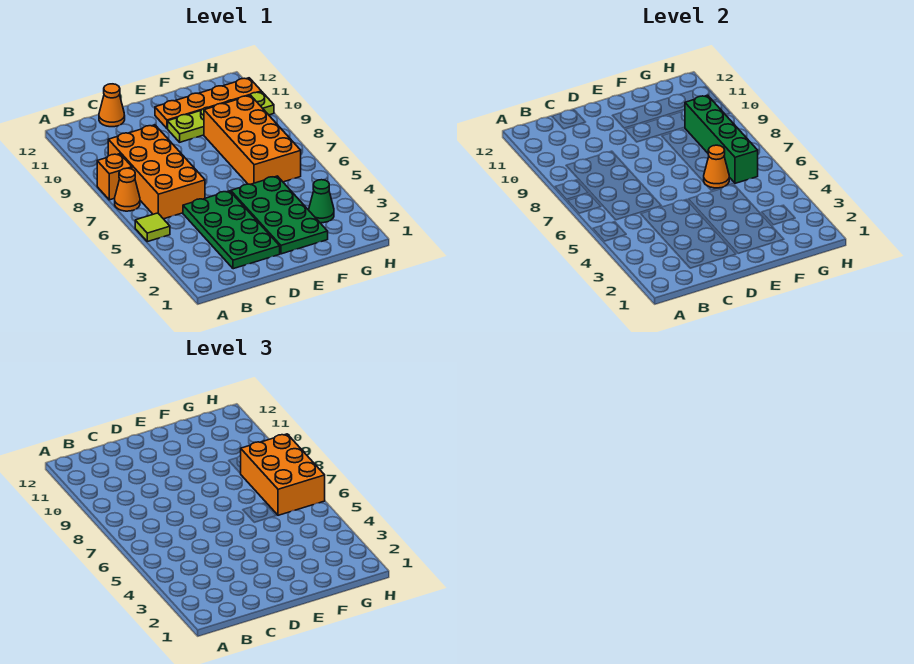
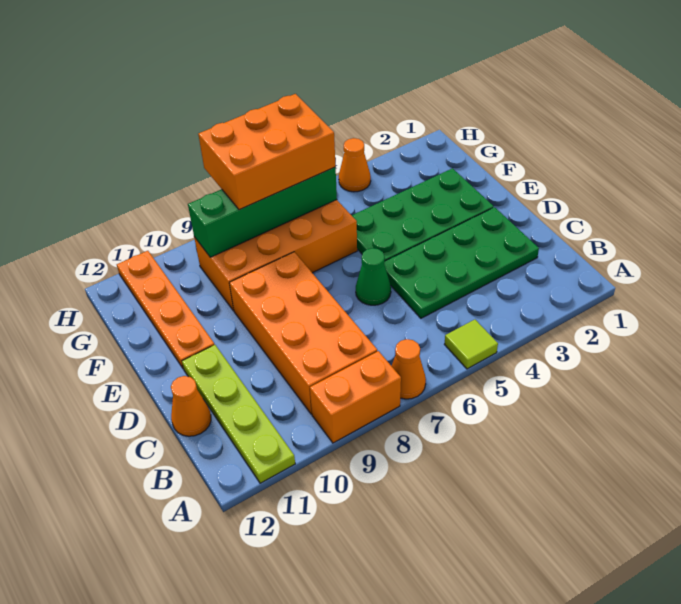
orange brick A8 level 1 -> orange brick A8:A9 level 1
orange brick B6:C9 level 1 -> orange brick B8:E9 level 1
lime plate E10:H10 level 1 -> lime plate A11:D11 level 1
orange cone F6 level 2 -> orange cone H4 level 1
green cone G3 level 1 -> green cone D6 level 1

